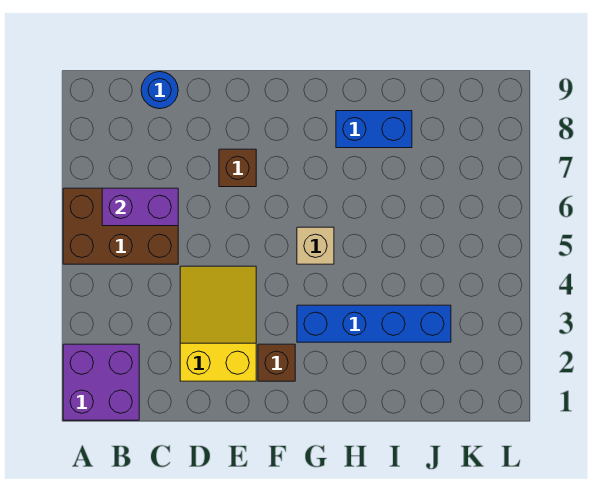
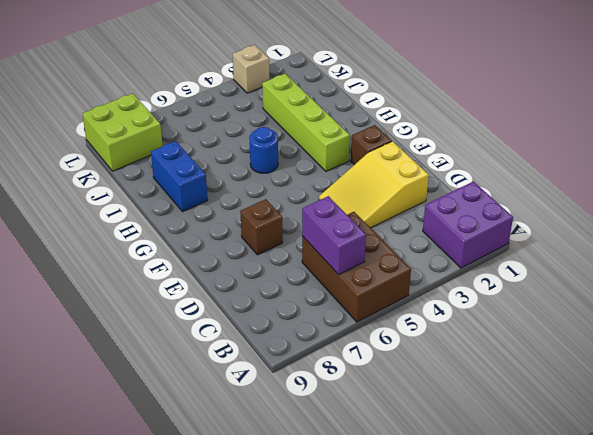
blue round brick C9 level 1 -> blue round brick H5 level 1
blue brick G3:J3 level 1 -> lime brick G3:J3 level 1
tan brick G5 level 1 -> tan brick L3 level 1
none -> lime brick K8:L9 level 1

